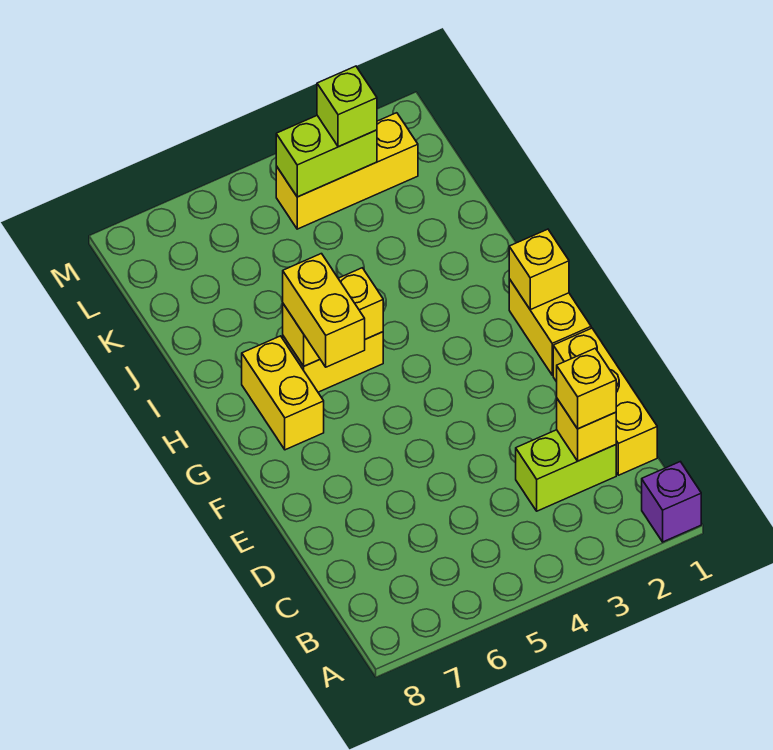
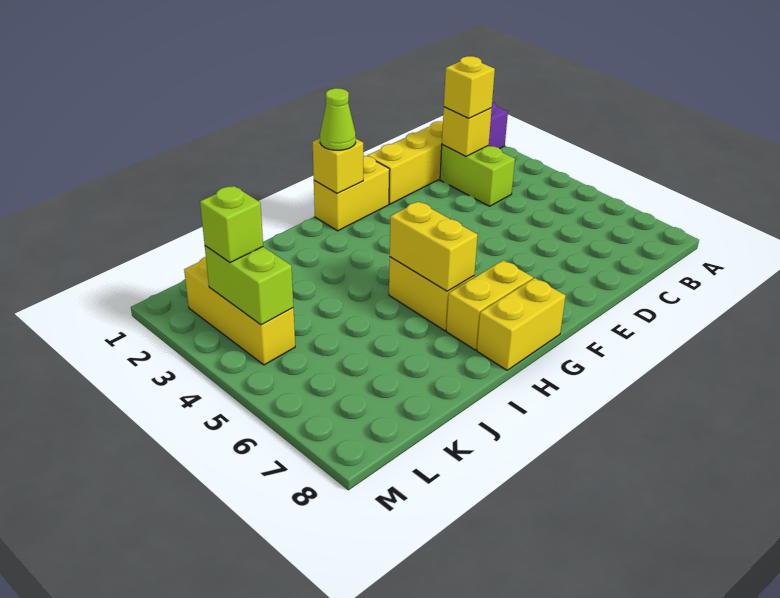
none -> lime cone G1 level 3
yellow brick G6:H6 level 3 -> yellow brick G8:H8 level 1

